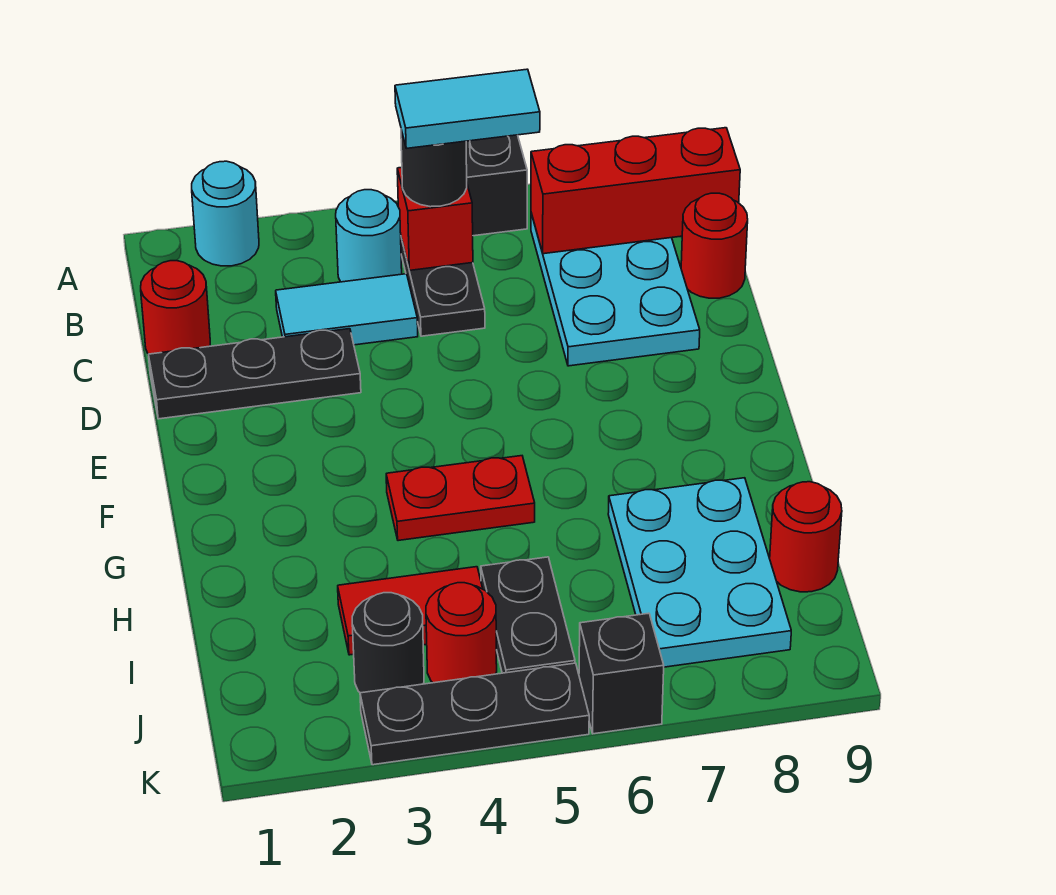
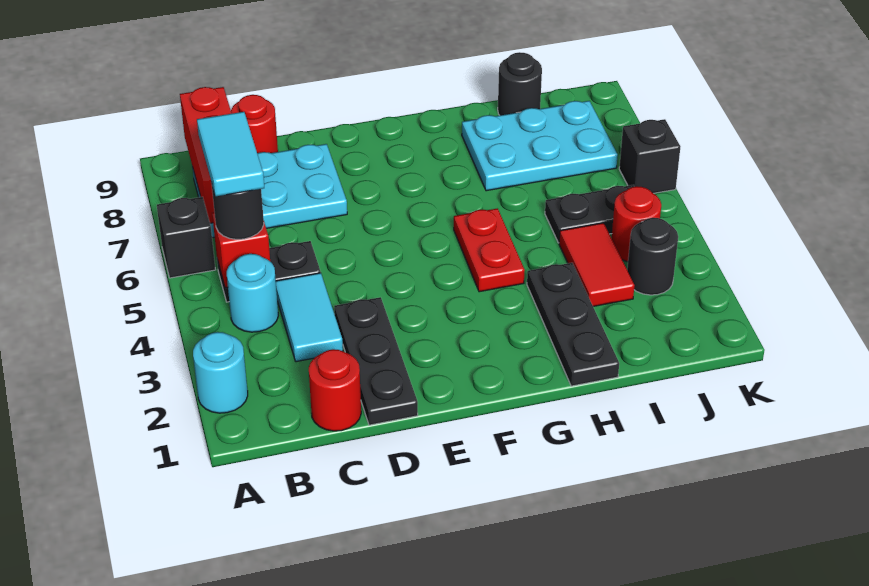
red round brick I9 level 1 -> black round brick I9 level 1
black plate K3:K5 level 1 -> black plate H1:H3 level 1

